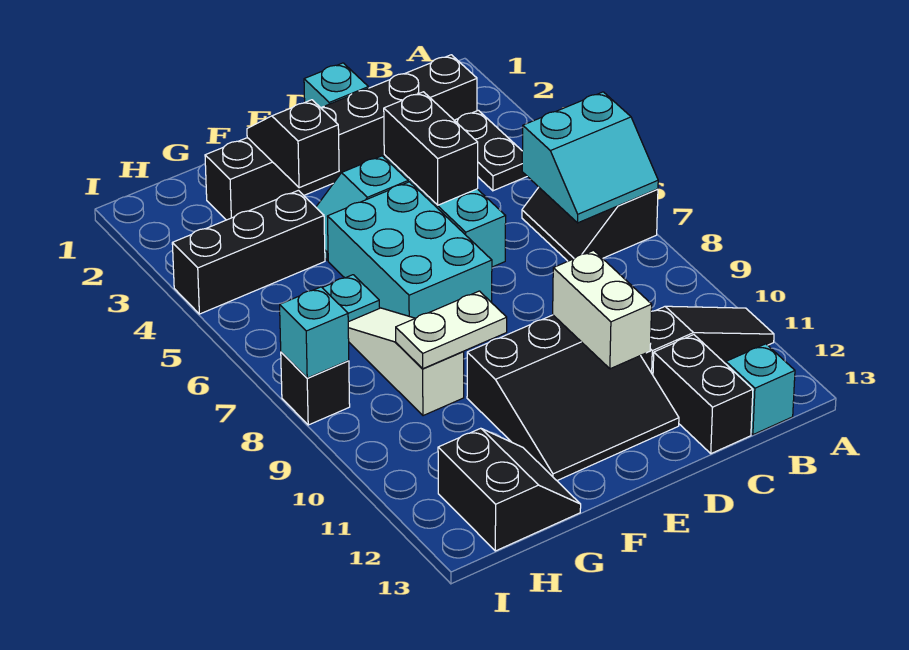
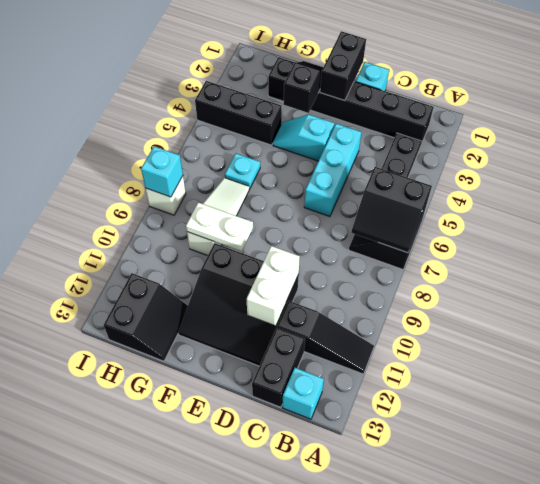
cyan slope A6:B7 level 2 top 6 -> black slope A6:B7 level 2 top 6
black brick D4:D5 level 2 -> black brick E1:E2 level 2
cyan brick E5:F7 level 1 -> none
black brick I8 level 1 -> white brick I8 level 1

